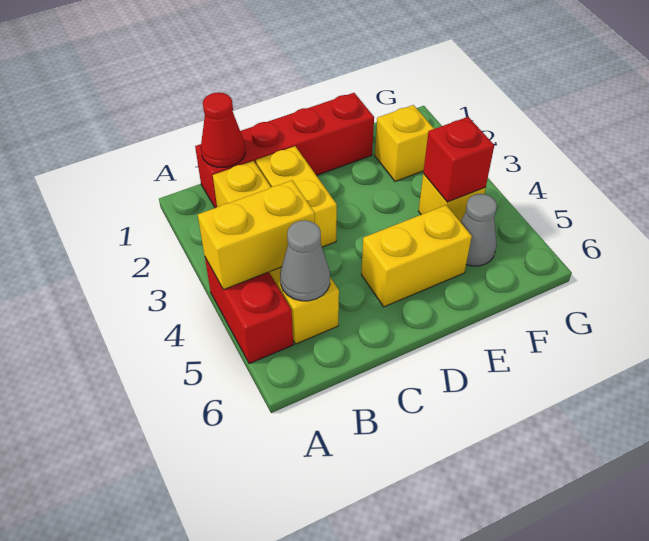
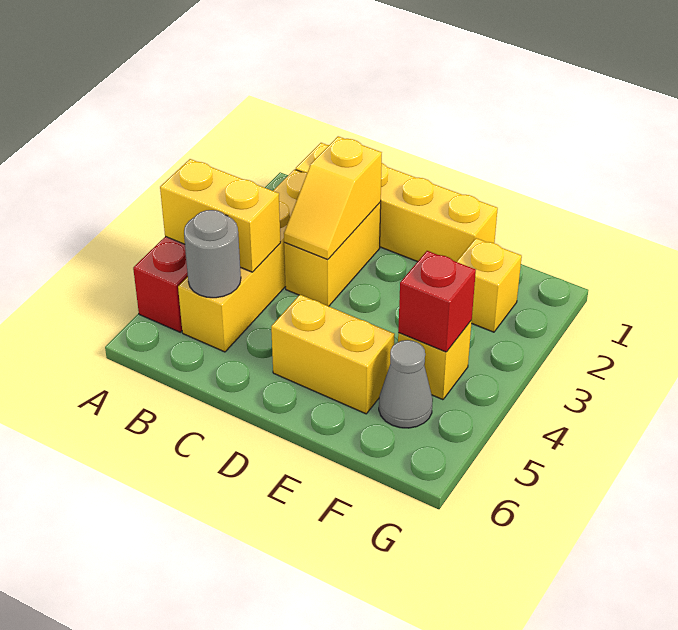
red brick B1:E1 level 1 -> yellow brick B1:E1 level 1
red cone B1 level 2 -> none
grey cone B5 level 2 -> grey round brick B5 level 2
none -> yellow slope C2:C3 level 2 top 2

